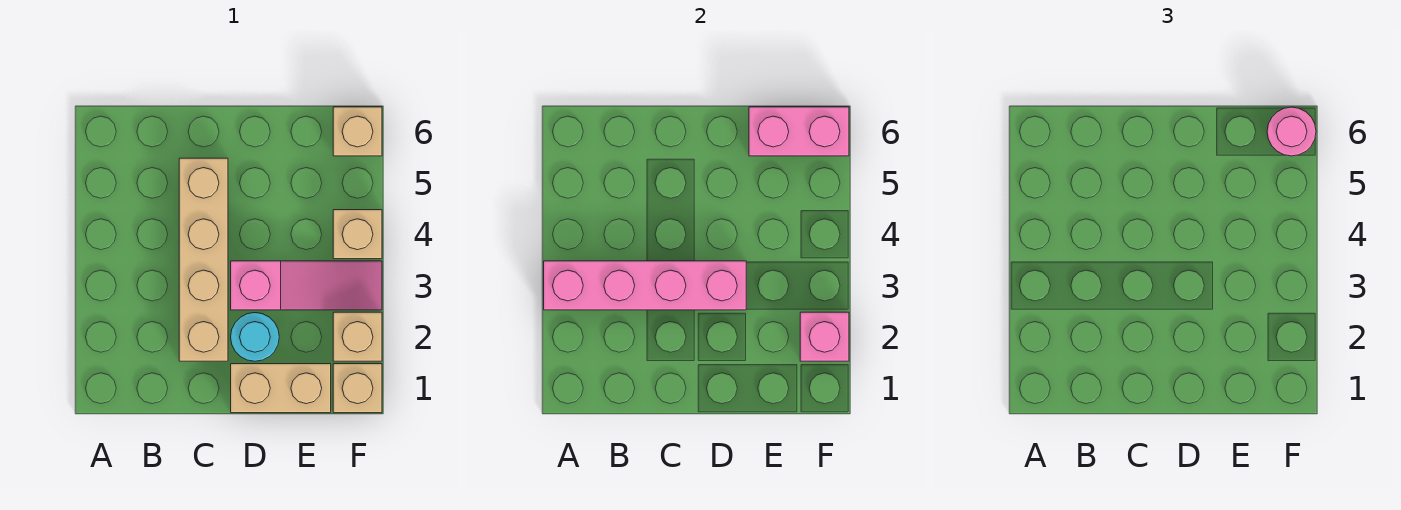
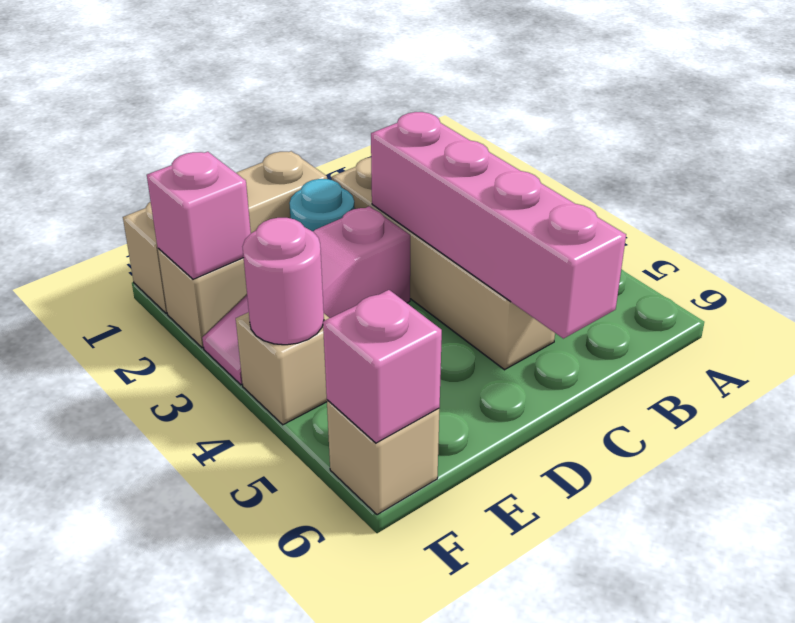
pink brick A3:D3 level 2 -> pink brick C3:C6 level 2
pink brick E6:F6 level 2 -> pink brick F6 level 2
pink round brick F6 level 3 -> pink round brick F4 level 2

